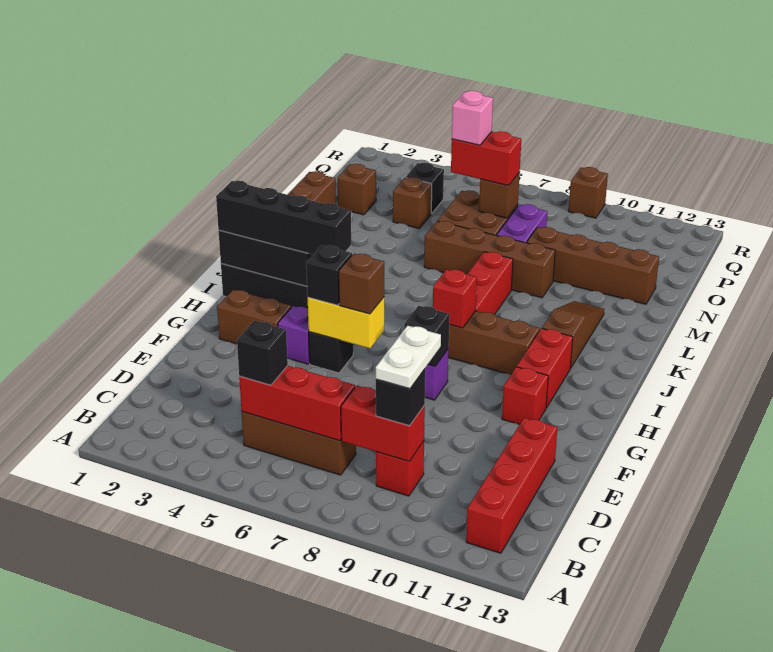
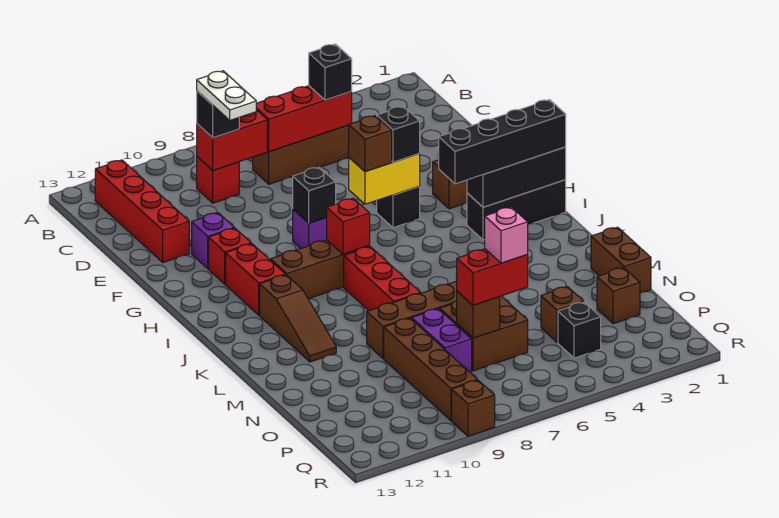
purple brick G4 level 1 -> purple brick F11 level 1
brown brick N9:N12 level 1 -> brown brick N9:Q9 level 1

